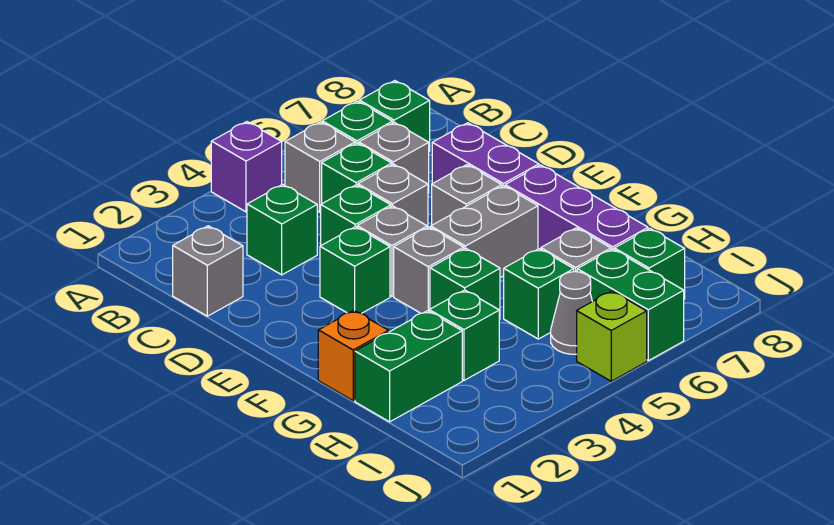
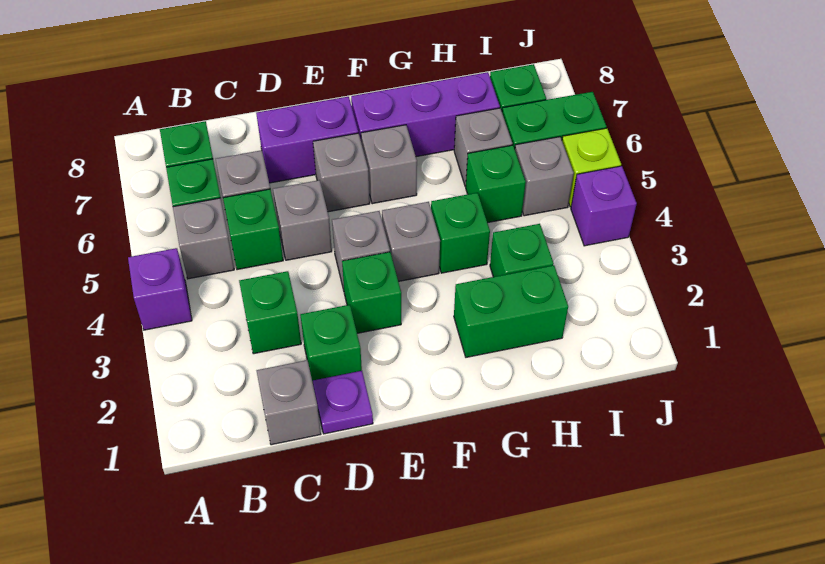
none -> purple plate D1 level 1
green brick D4 level 1 -> green brick D2 level 1
grey brick F5:F6 level 1 -> grey brick F6 level 1
orange brick G1 level 1 -> none
green brick H1:H2 level 1 -> green brick G2:H2 level 1
grey cone I5 level 1 -> grey brick I5 level 1
none -> purple brick J4 level 1

